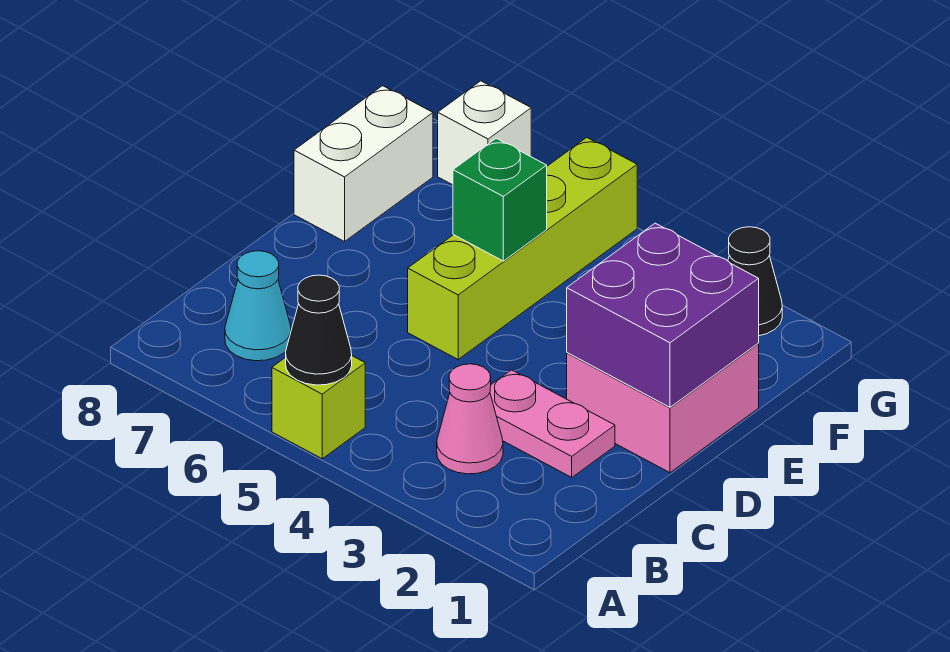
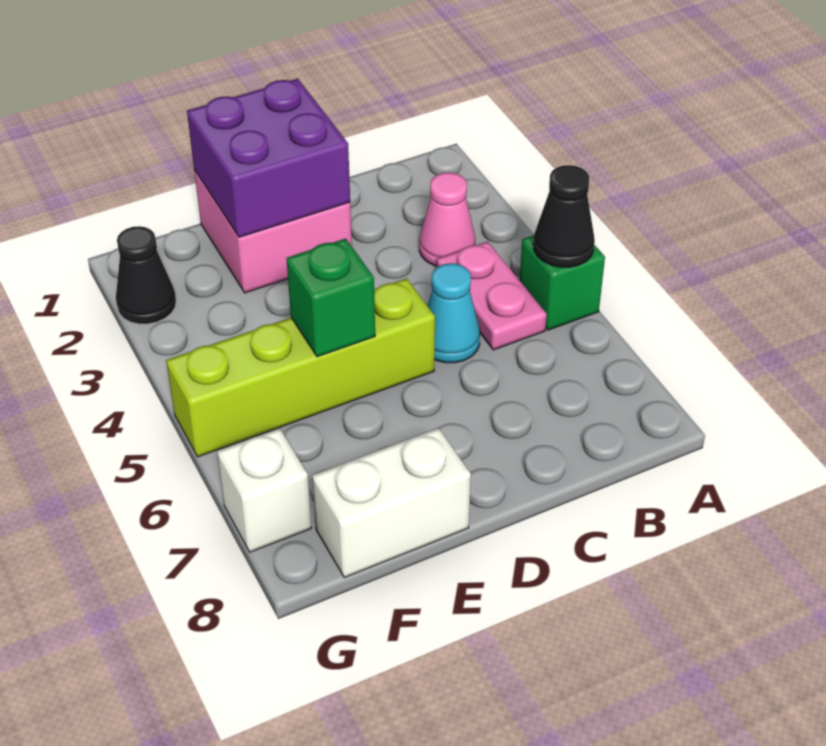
lime brick A5 level 1 -> green brick A5 level 1
cyan cone B7 level 1 -> cyan cone C5 level 1
pink plate C2:C3 level 1 -> pink plate B4:B5 level 1

